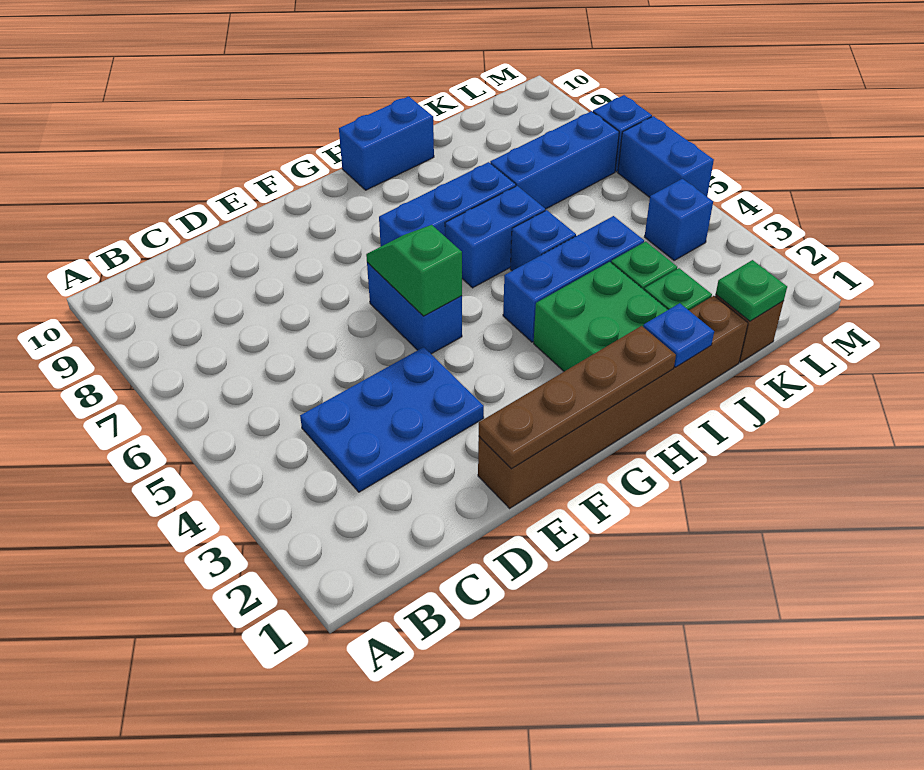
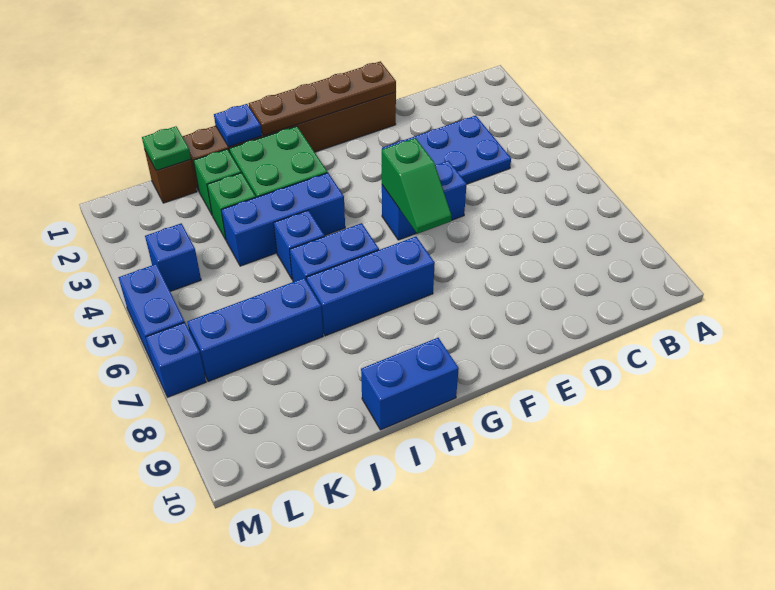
blue brick F5:F6 level 1 -> blue brick E5:F5 level 1

